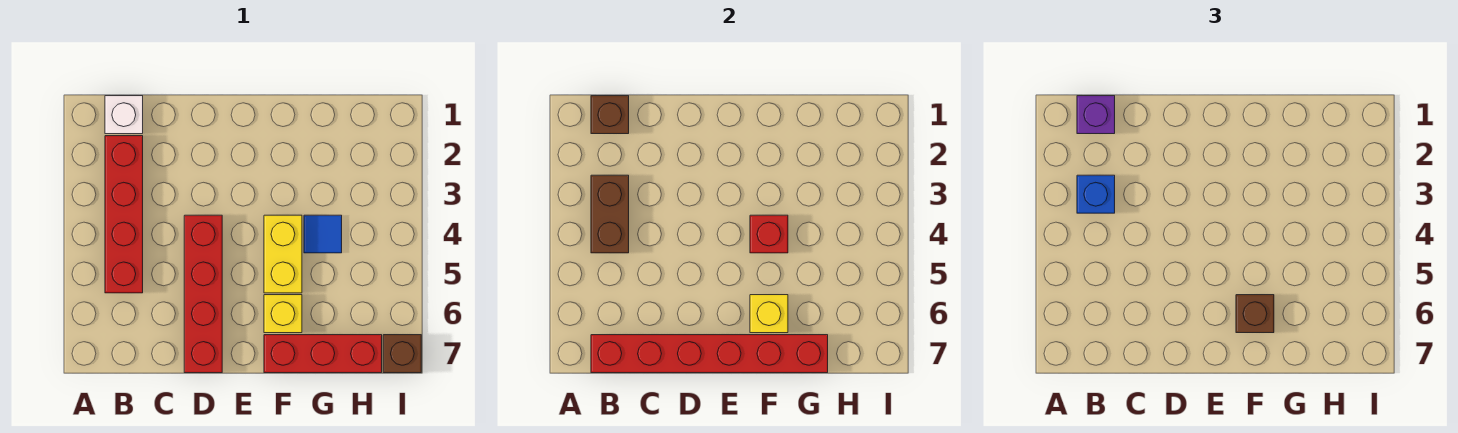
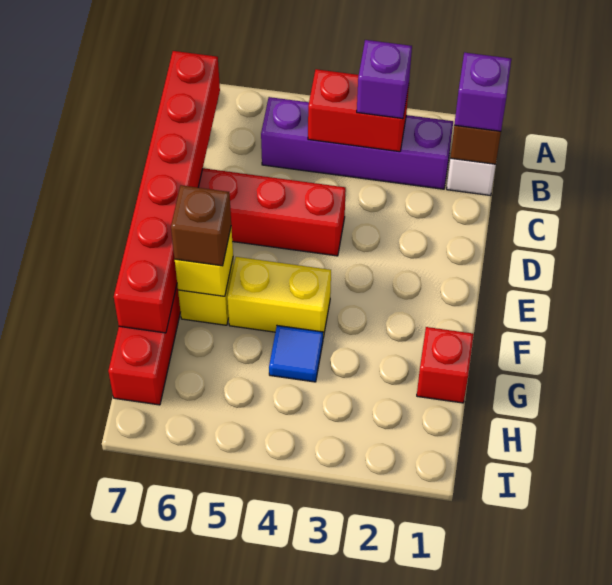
red brick B2:B5 level 1 -> purple brick B2:B5 level 1
brown brick B3:B4 level 2 -> red brick B3:B4 level 2
blue brick B3 level 3 -> purple brick B3 level 3
red brick F4 level 2 -> red brick G1 level 1
brown brick I7 level 1 -> none

